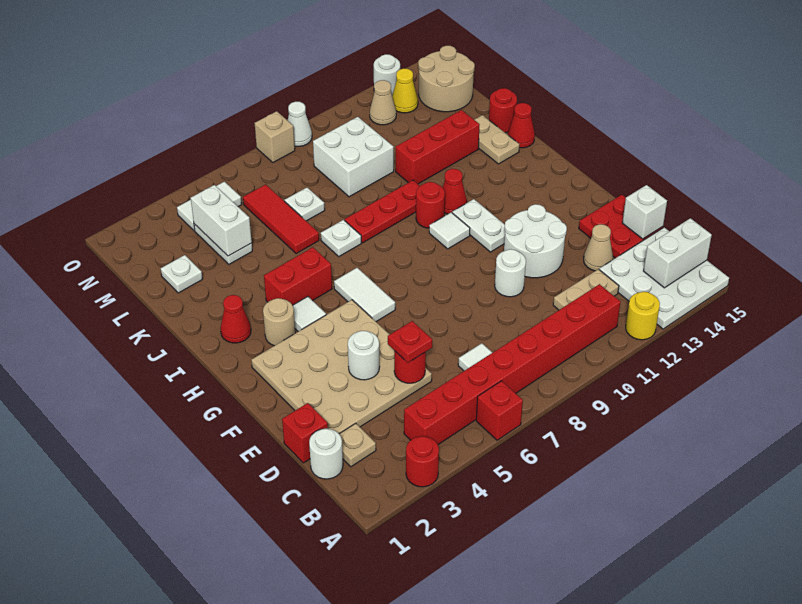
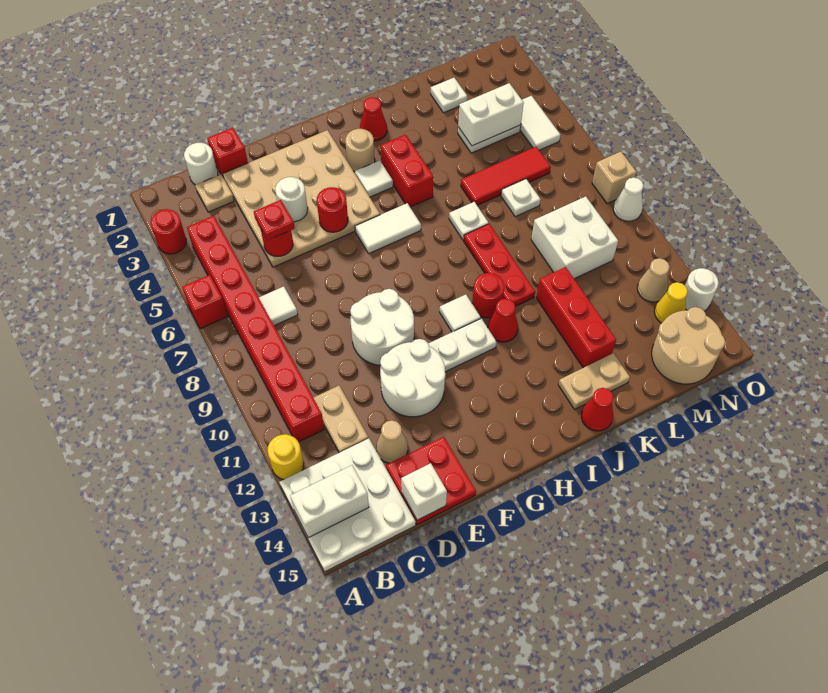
white brick B14:B15 level 2 -> white brick A14:B14 level 2
white round brick E10 level 1 -> white round brick E9:F10 level 1
red round brick K15 level 1 -> red round brick F5 level 2

